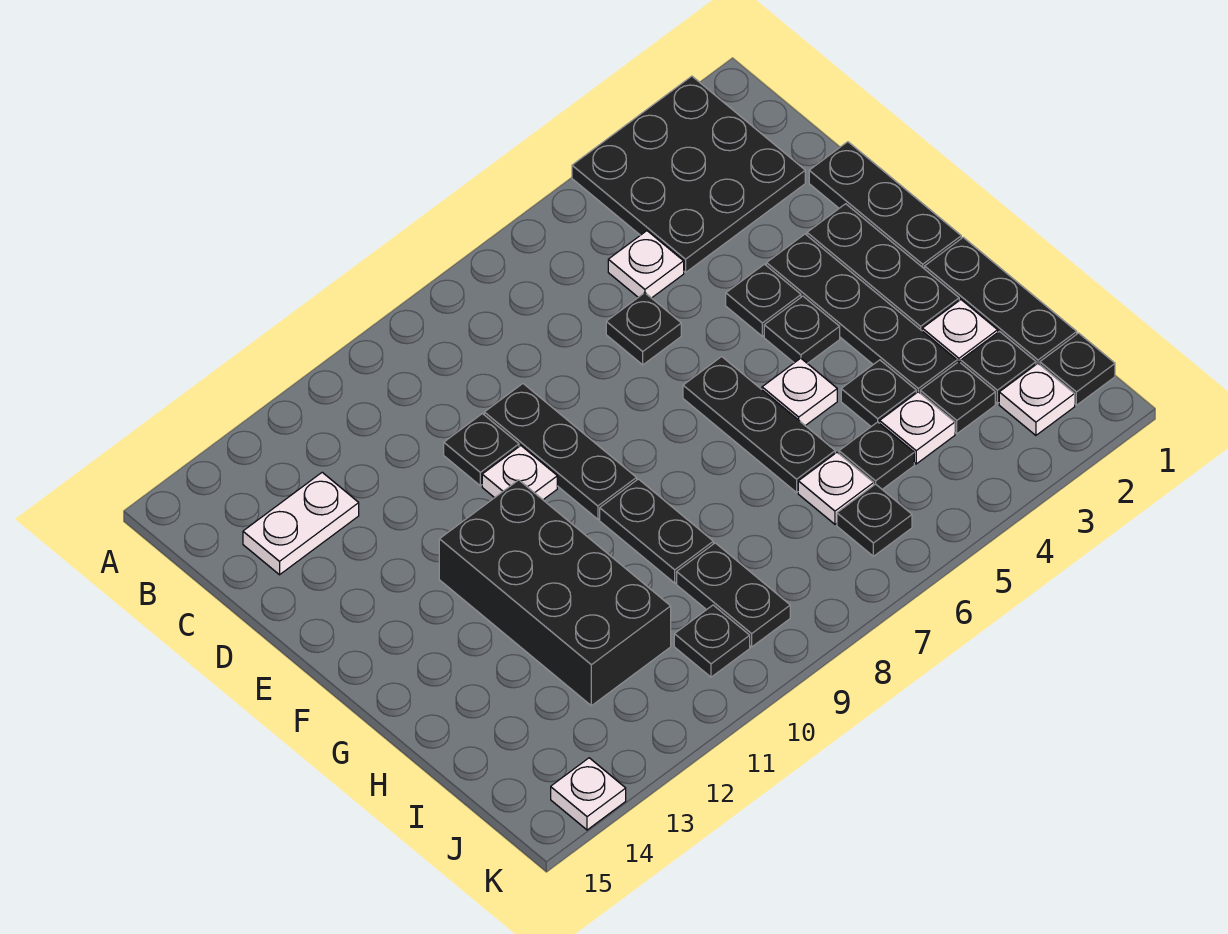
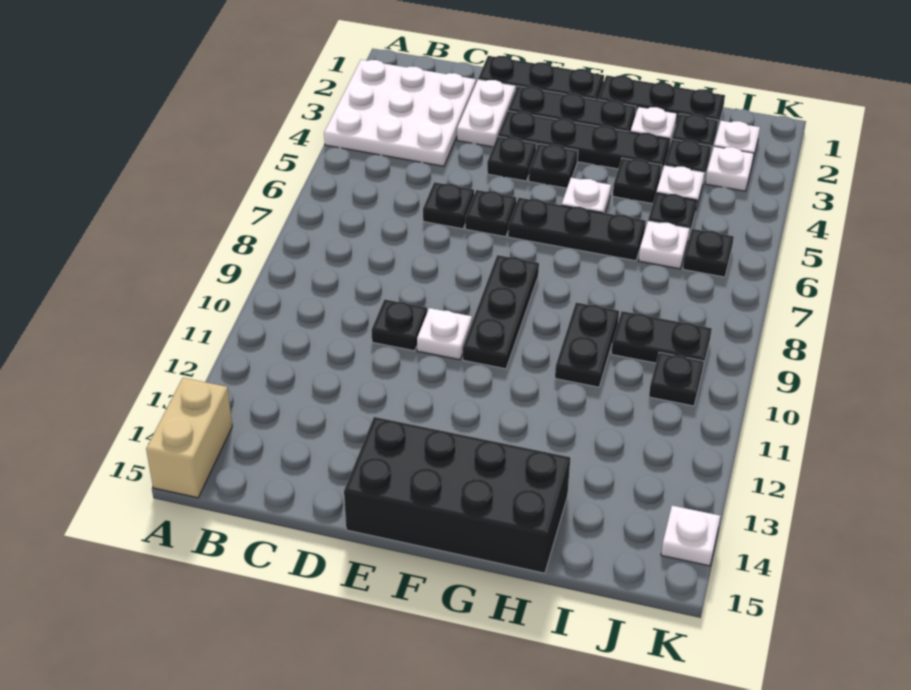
black plate A2:C4 level 1 -> white plate A2:C4 level 1
none -> tan brick A14:A15 level 1
white plate C5 level 1 -> white plate J3 level 1
white plate C13:C14 level 1 -> white plate D2:D3 level 1
black plate D9:F9 level 1 -> black plate F8:F10 level 1
black brick F11:I12 level 1 -> black brick E14:H15 level 1
black plate G9:H9 level 1 -> black plate H9:H10 level 1
black plate J1 level 1 -> black plate E6 level 1

